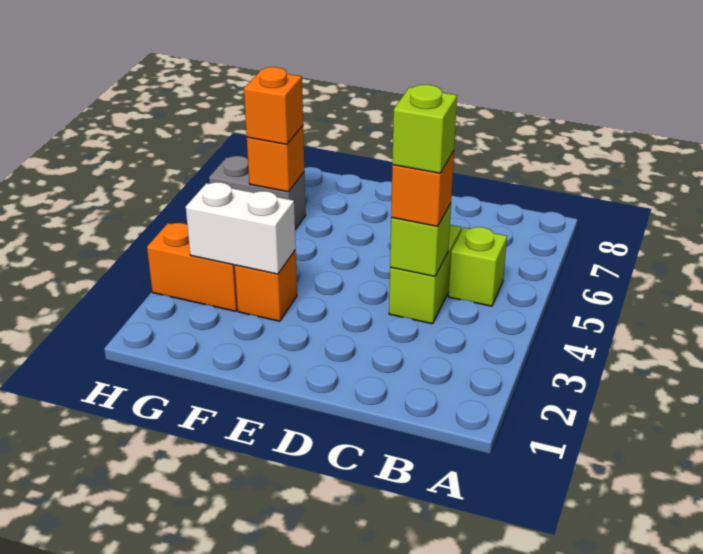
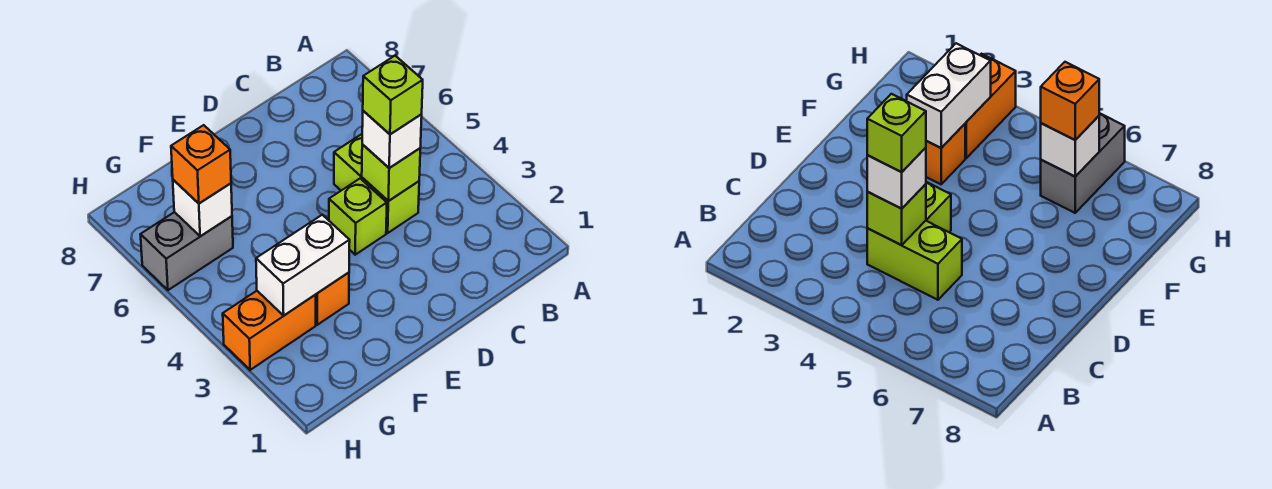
lime brick B5 level 1 -> lime brick D4 level 1
orange brick C4 level 3 -> white brick C4 level 3
orange brick G6 level 2 -> white brick G6 level 2

